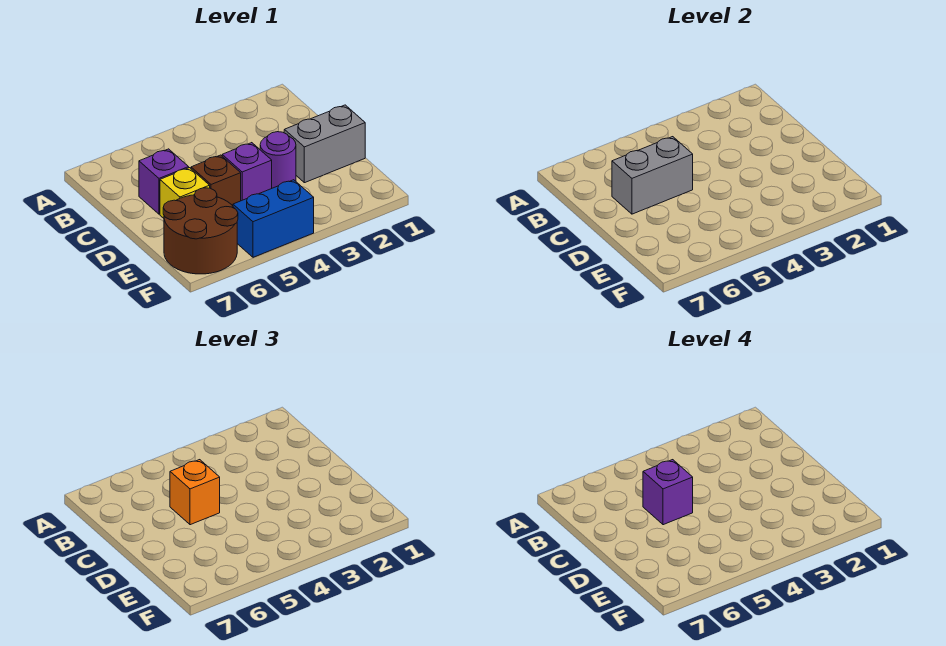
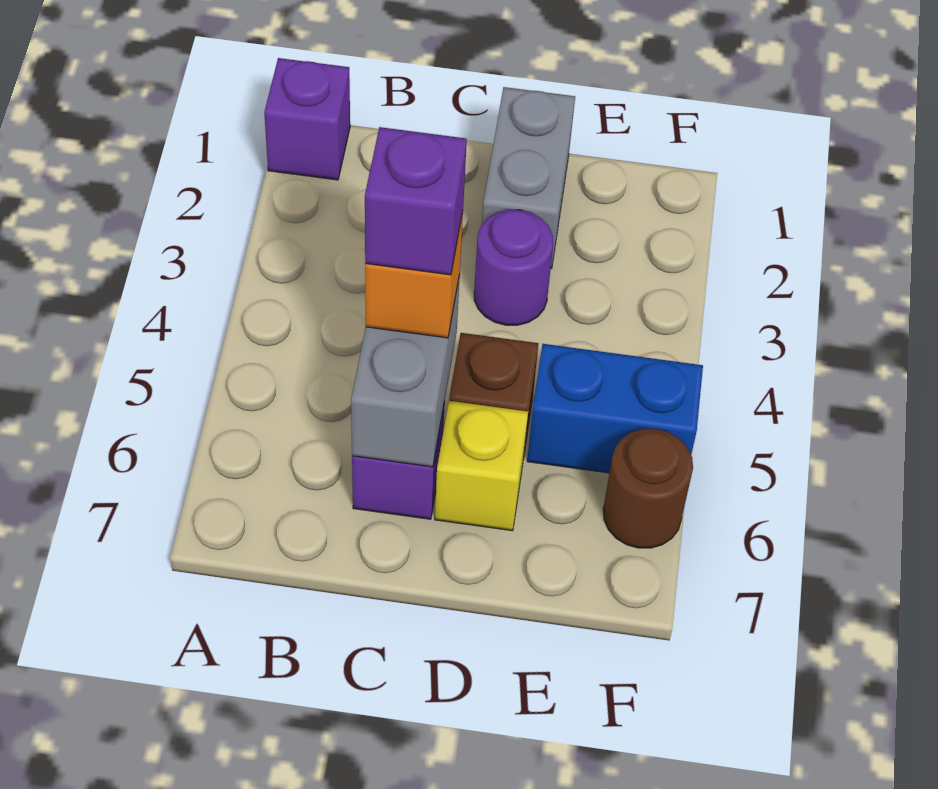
purple brick D4 level 1 -> purple brick A1 level 1
brown round brick E6:F7 level 1 -> brown round brick F6 level 1
blue brick F4:F5 level 1 -> blue brick E5:F5 level 1

